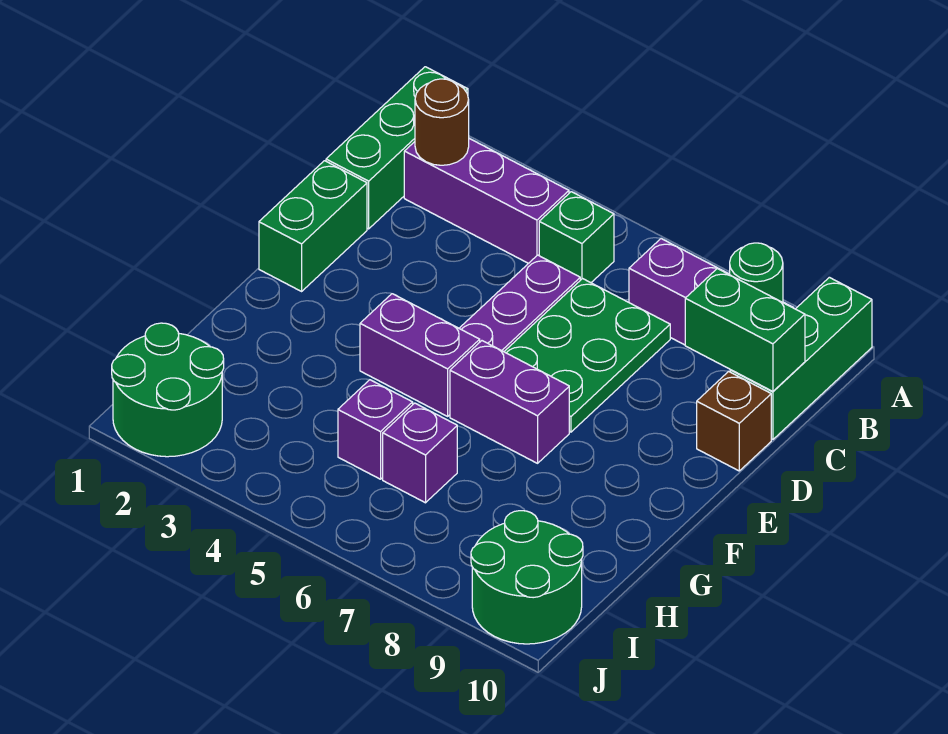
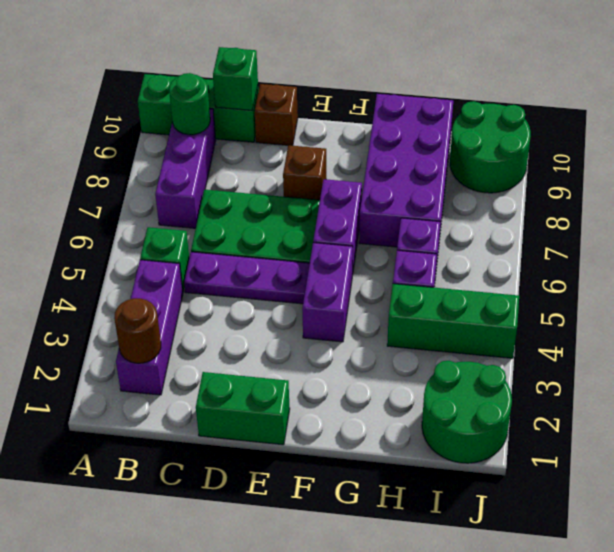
green brick A1:C1 level 1 -> green brick H4:J4 level 1
green brick C9:C10 level 2 -> green brick C10 level 2
none -> brown brick E8 level 1
none -> purple brick G7:H10 level 1

